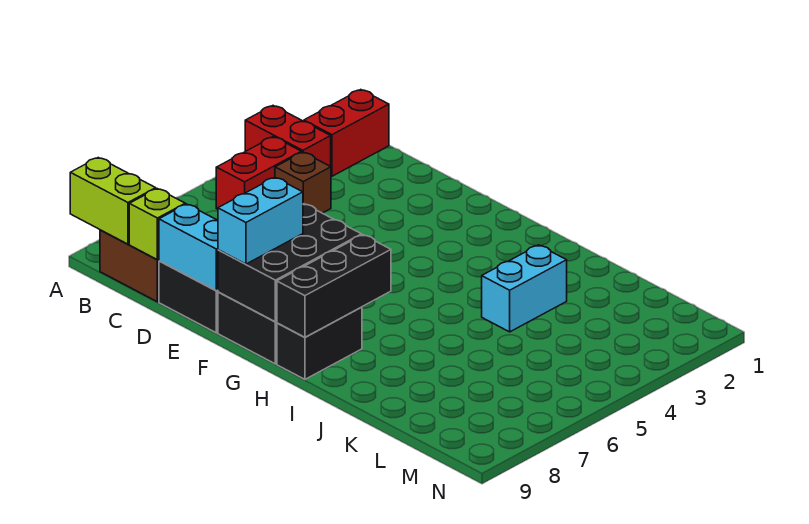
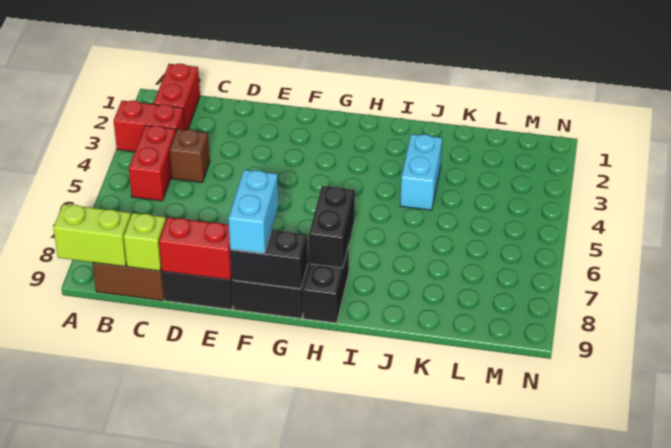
cyan brick D9:E9 level 2 -> red brick D9:E9 level 2
black brick F7:G9 level 2 -> black brick F9:G9 level 2
black brick H7:H9 level 2 -> black brick H7:H8 level 2

